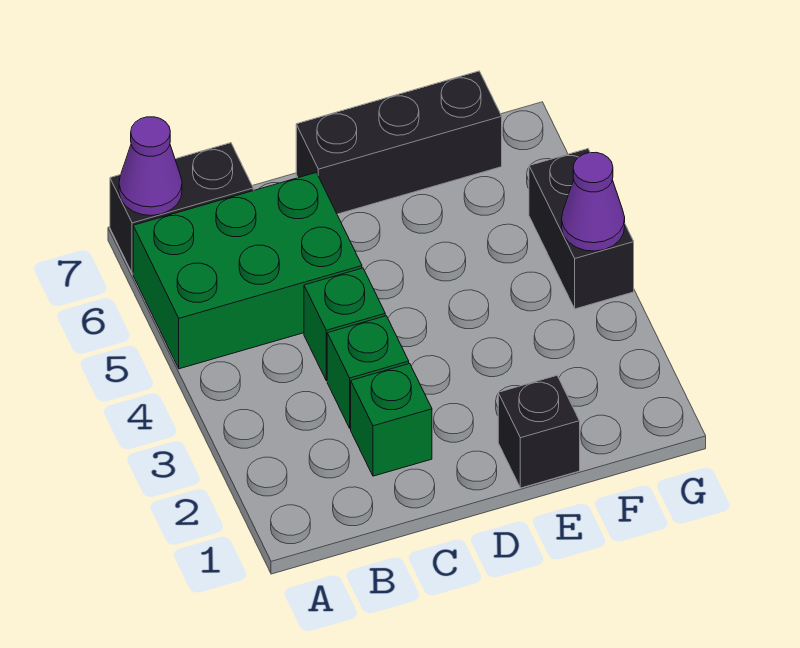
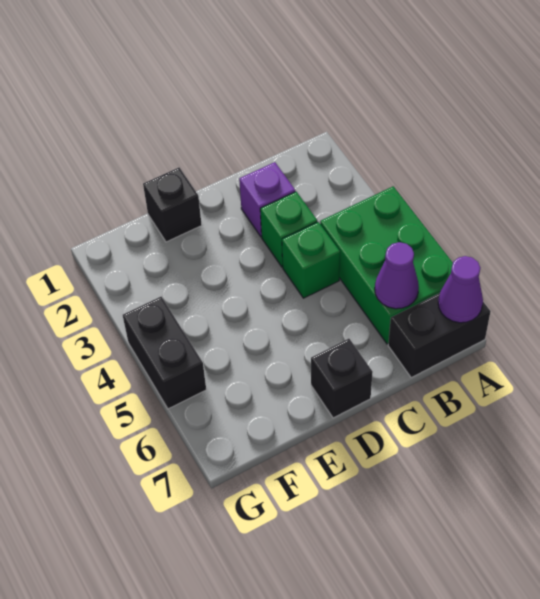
green brick A5:C6 level 1 -> green brick A4:B6 level 1
green brick C2 level 1 -> purple brick C2 level 1
black brick D7:F7 level 1 -> black brick D7 level 1
purple cone G4 level 2 -> purple cone B6 level 2

